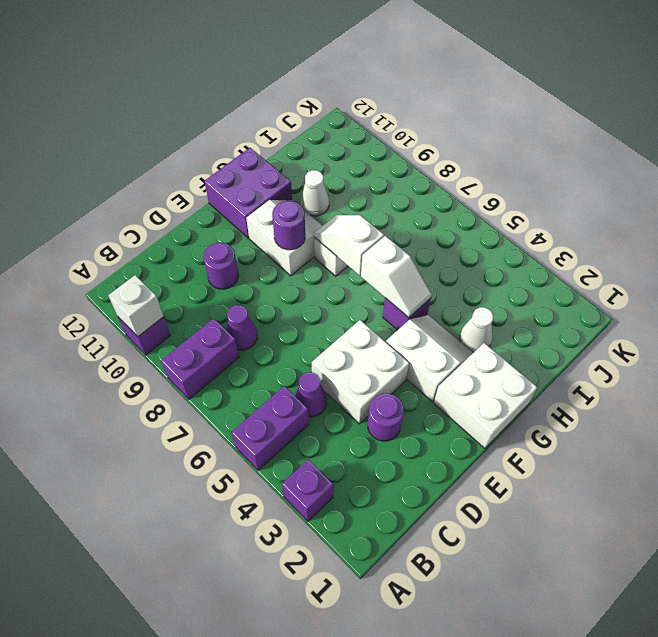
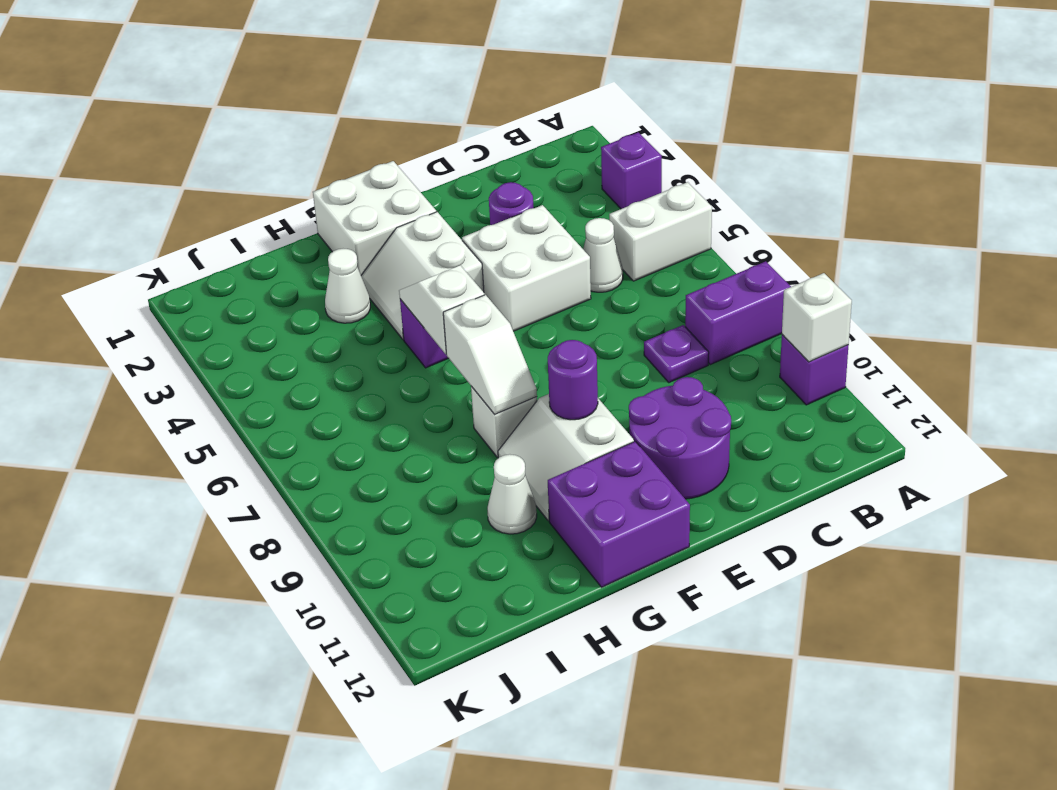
purple brick A5:B5 level 1 -> white brick A5:B5 level 1
purple cone C5 level 1 -> white cone C5 level 1
purple cone C8 level 1 -> purple plate C8 level 1
purple round brick D10 level 1 -> purple round brick D10:E11 level 1

